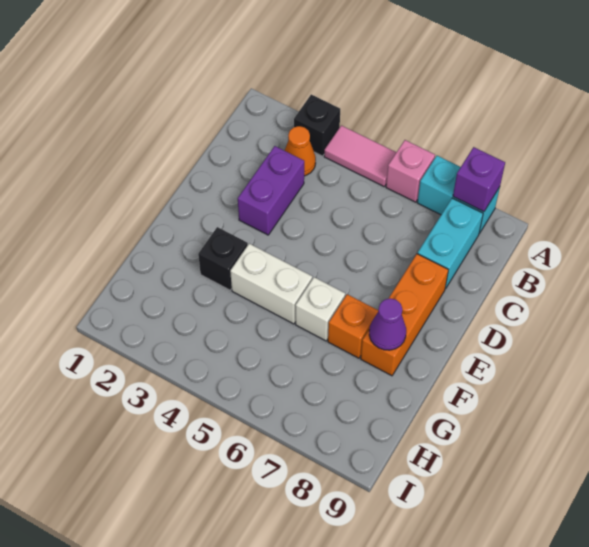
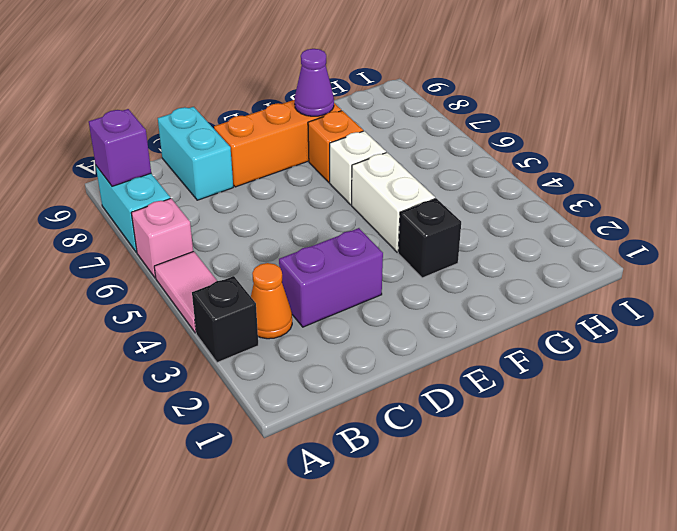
cyan brick B8:C8 level 1 -> cyan brick C8:C9 level 1

